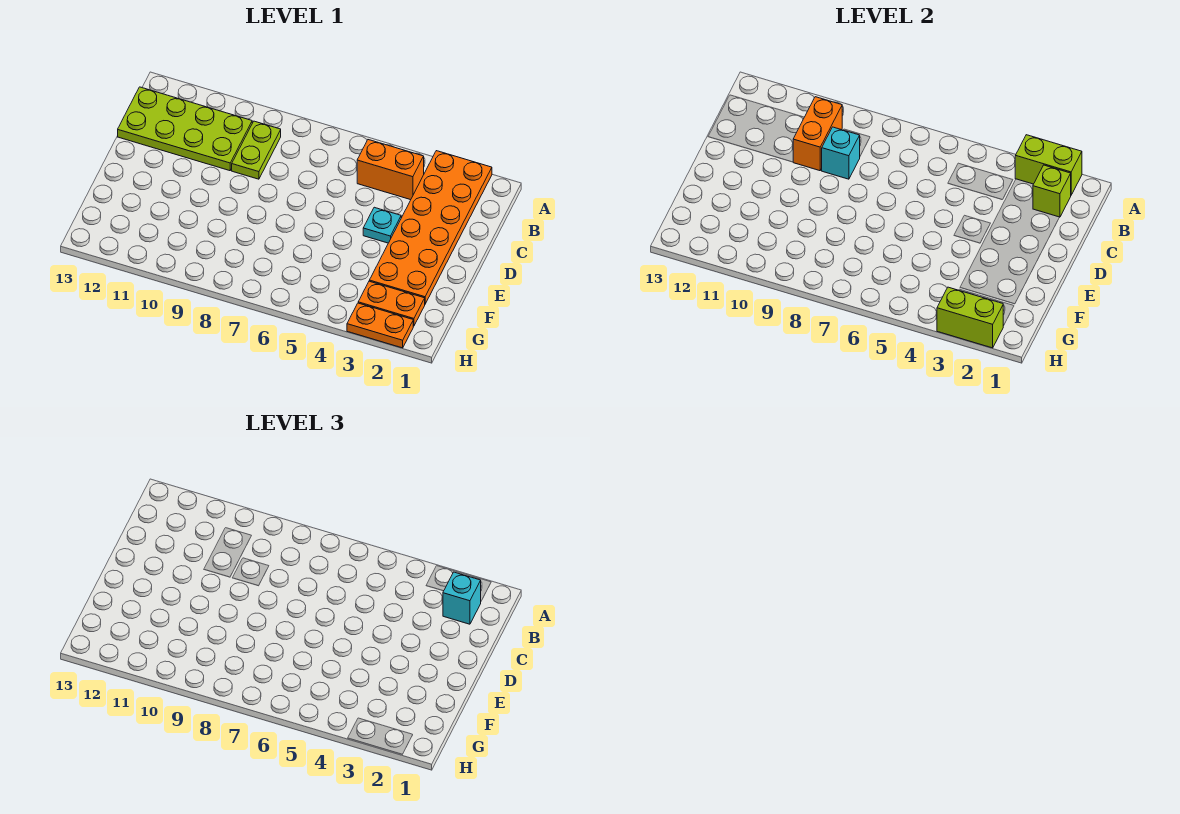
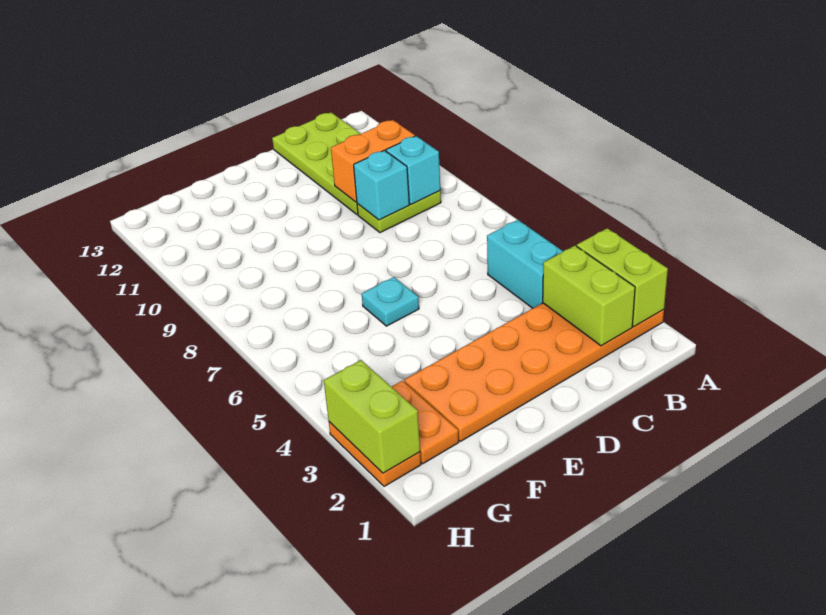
lime brick B2 level 2 -> lime brick B2:B3 level 2
cyan brick B2 level 3 -> cyan brick B9 level 2
orange brick B4:B5 level 1 -> cyan brick B4:B5 level 1
cyan plate D4 level 1 -> cyan plate E6 level 1

